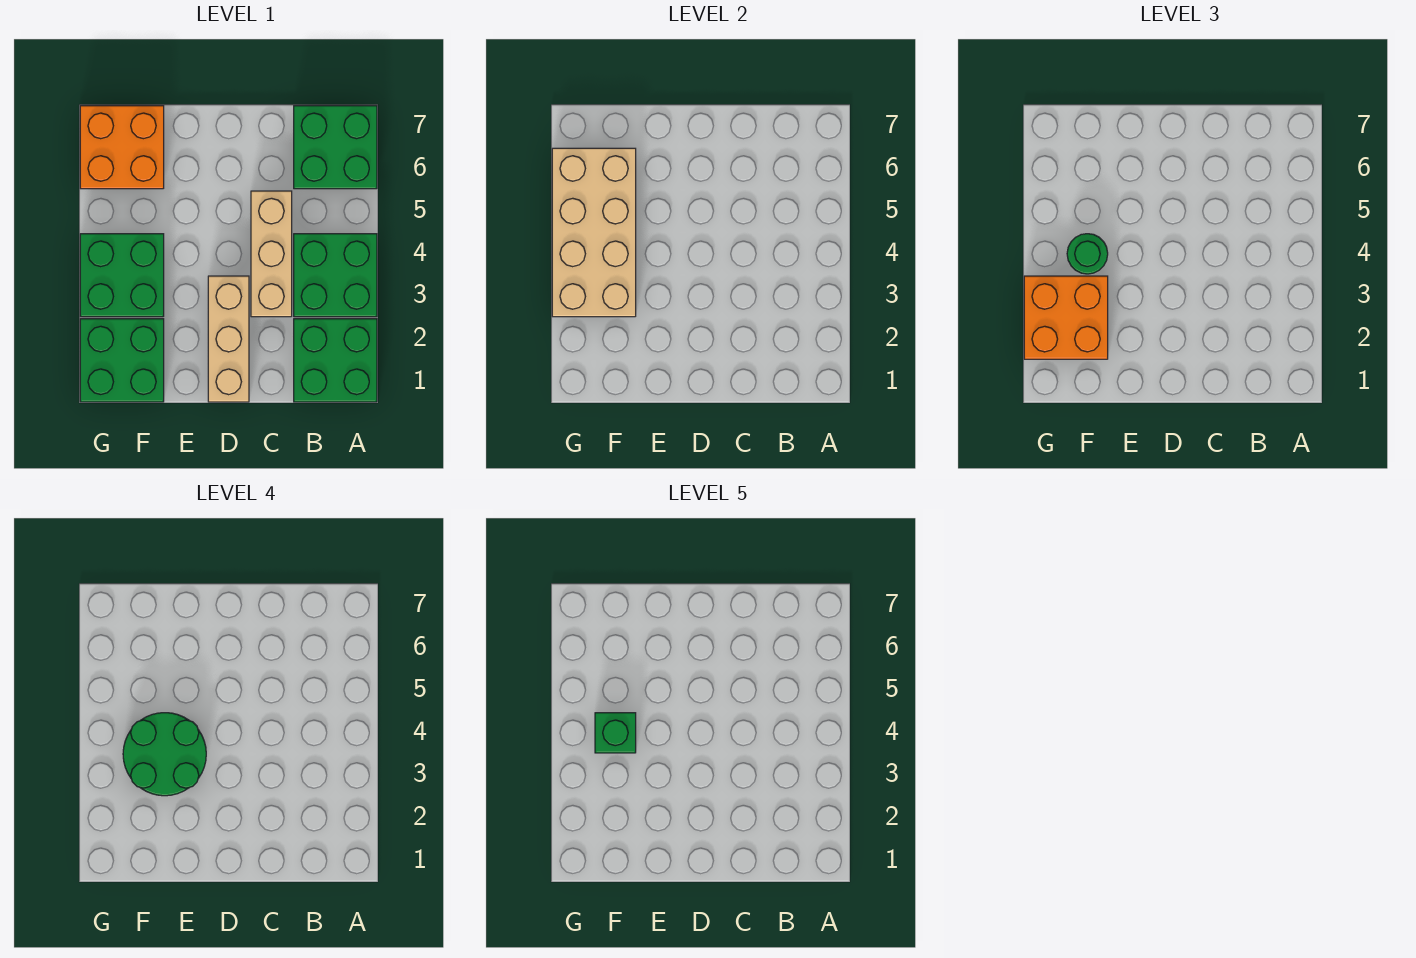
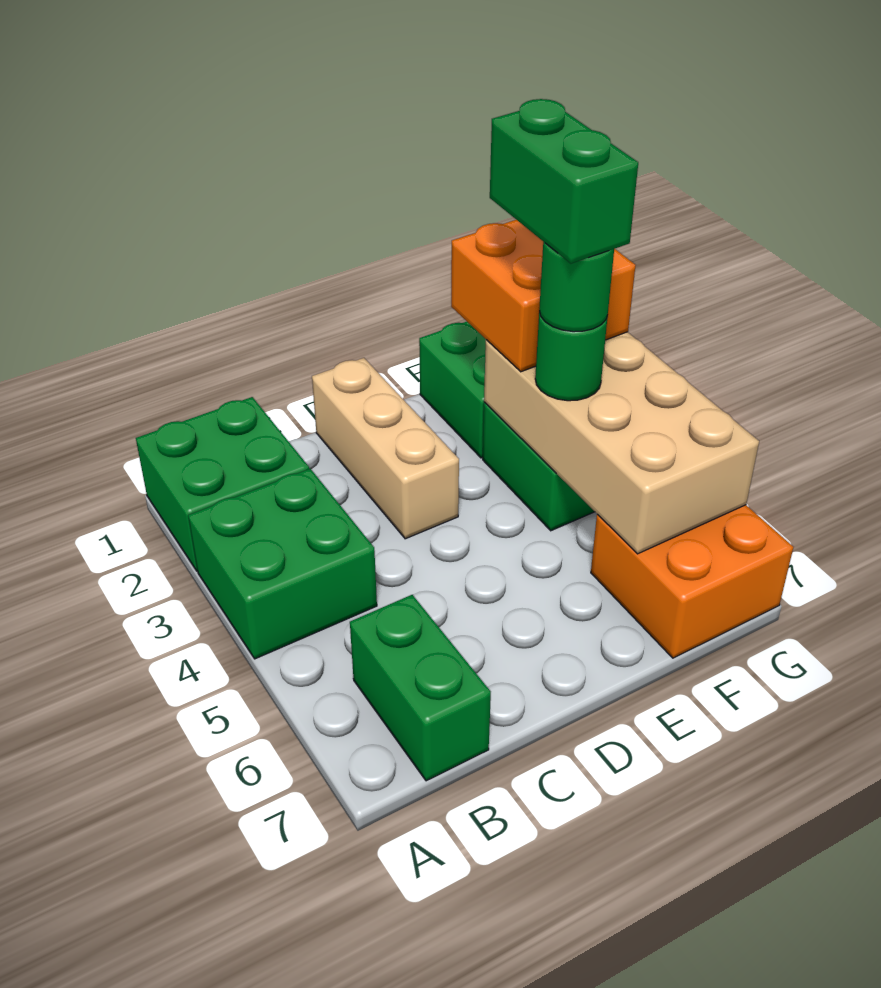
green brick A6:B7 level 1 -> green brick B6:B7 level 1
tan brick C3:C5 level 1 -> none
green round brick E3:F4 level 4 -> green round brick F4 level 4
green brick F4 level 5 -> green brick F3:F4 level 5

